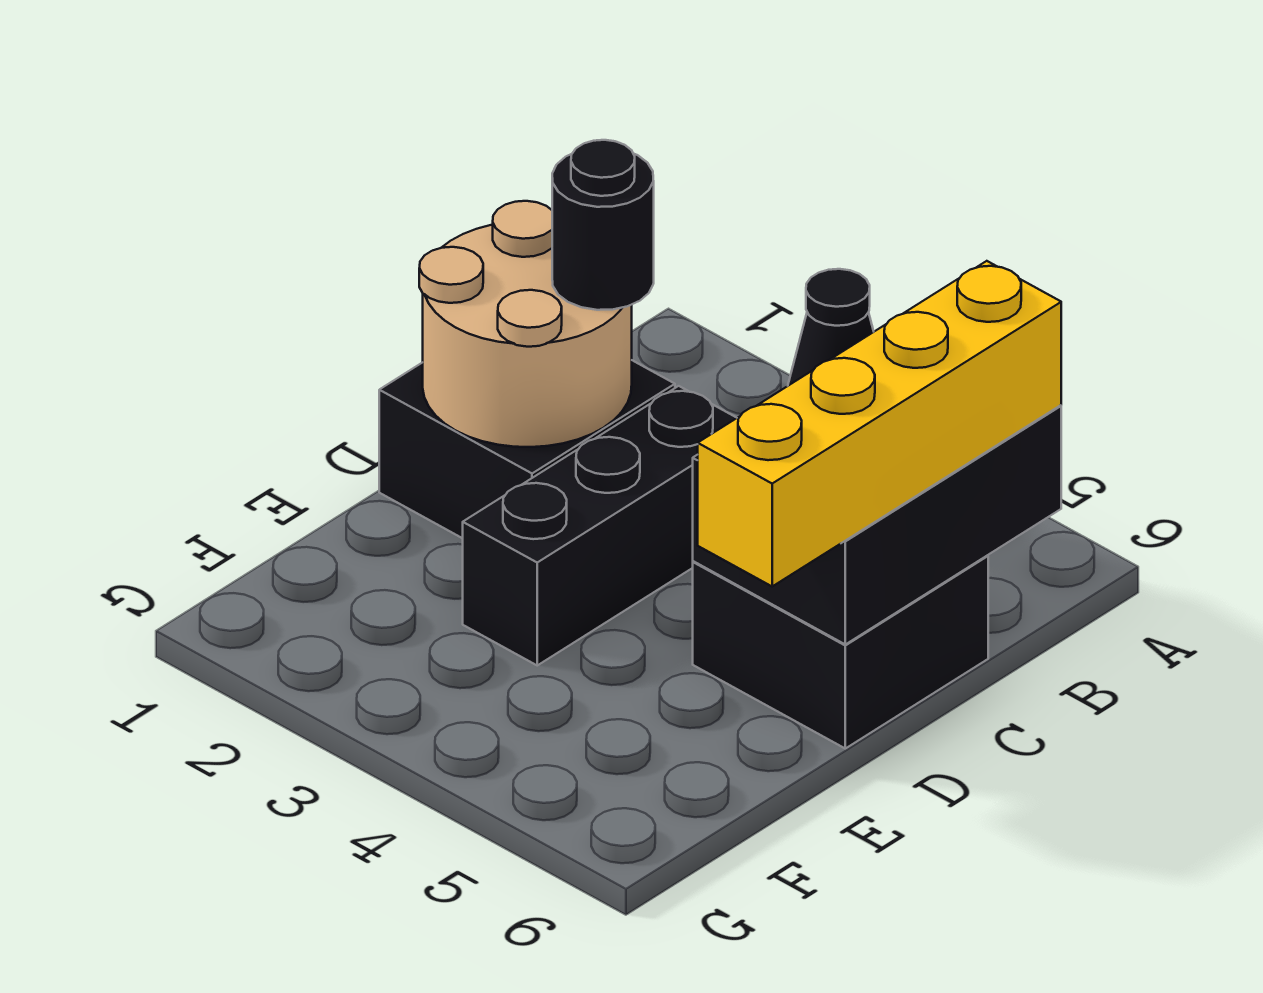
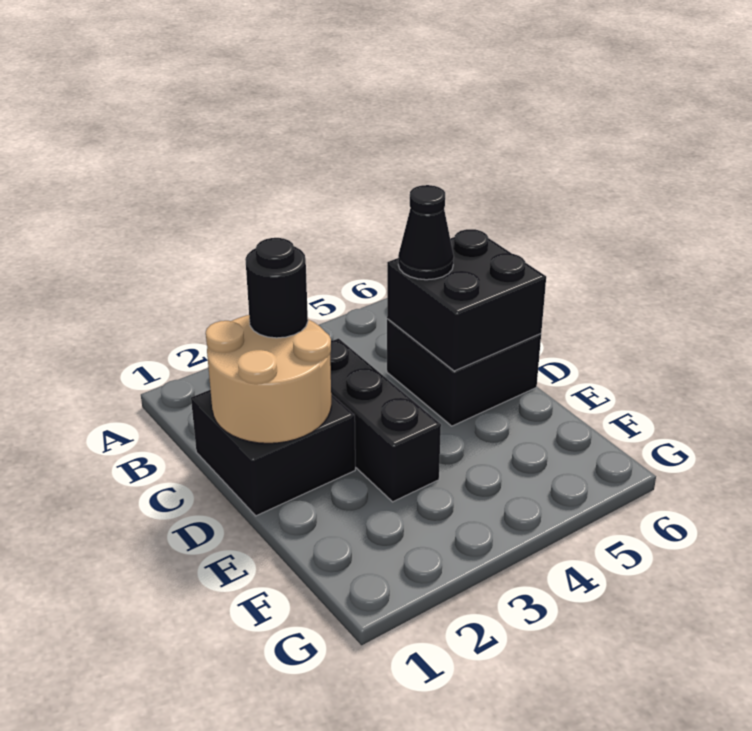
black brick B5:D6 level 2 -> black brick C5:D6 level 2
yellow brick B6:E6 level 3 -> none

